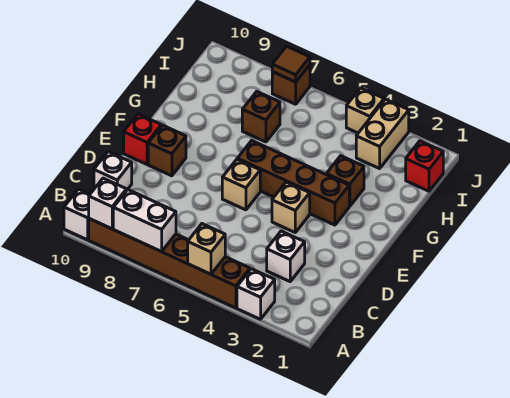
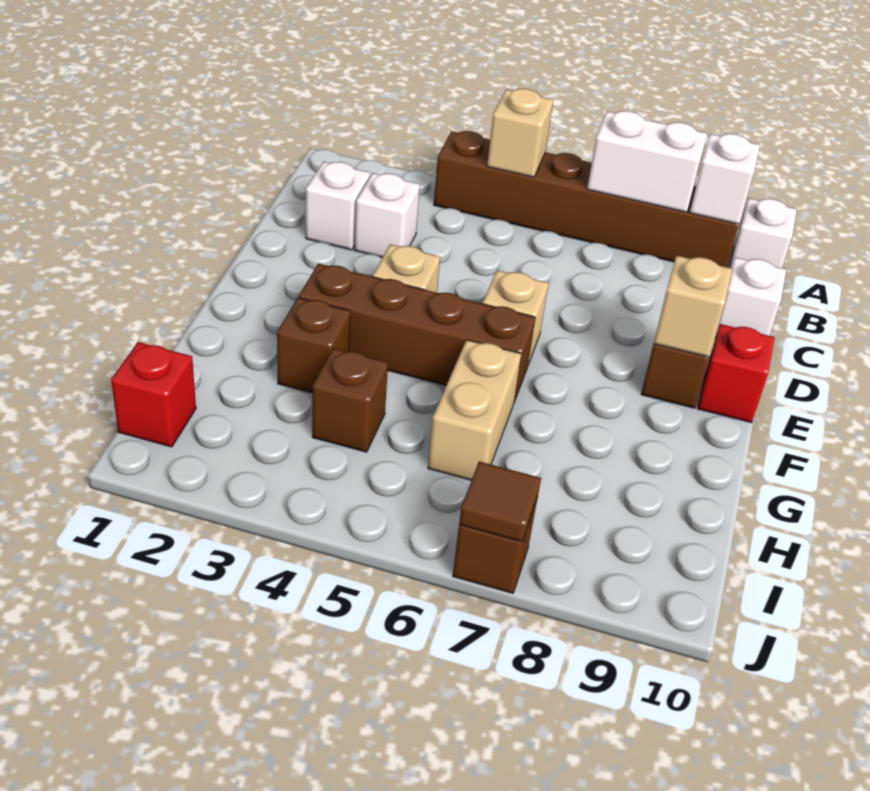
white brick A3 level 1 -> white brick C2 level 1
brown brick H7 level 1 -> brown brick H4 level 1
tan brick I3:J3 level 1 -> tan brick G6:H6 level 1
tan brick J4 level 1 -> tan brick E9 level 2

